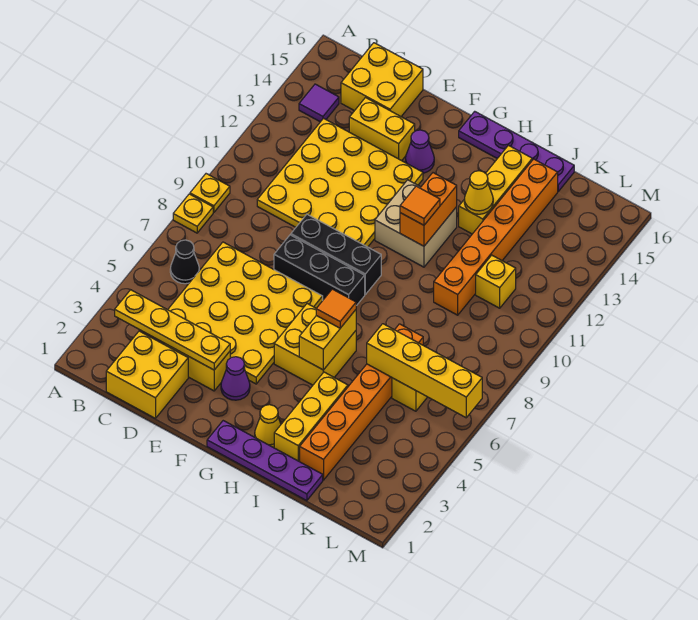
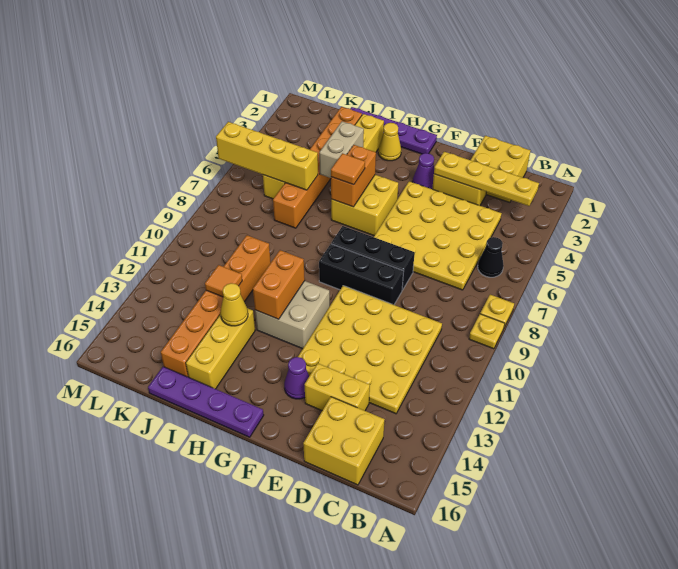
purple tile B14 level 1 -> none
yellow brick H5:H6 level 2 -> orange brick H5:H6 level 2
orange tile H11 level 3 -> orange tile J12 level 2
none -> tan brick I4:I5 level 2
yellow brick K11 level 1 -> none

